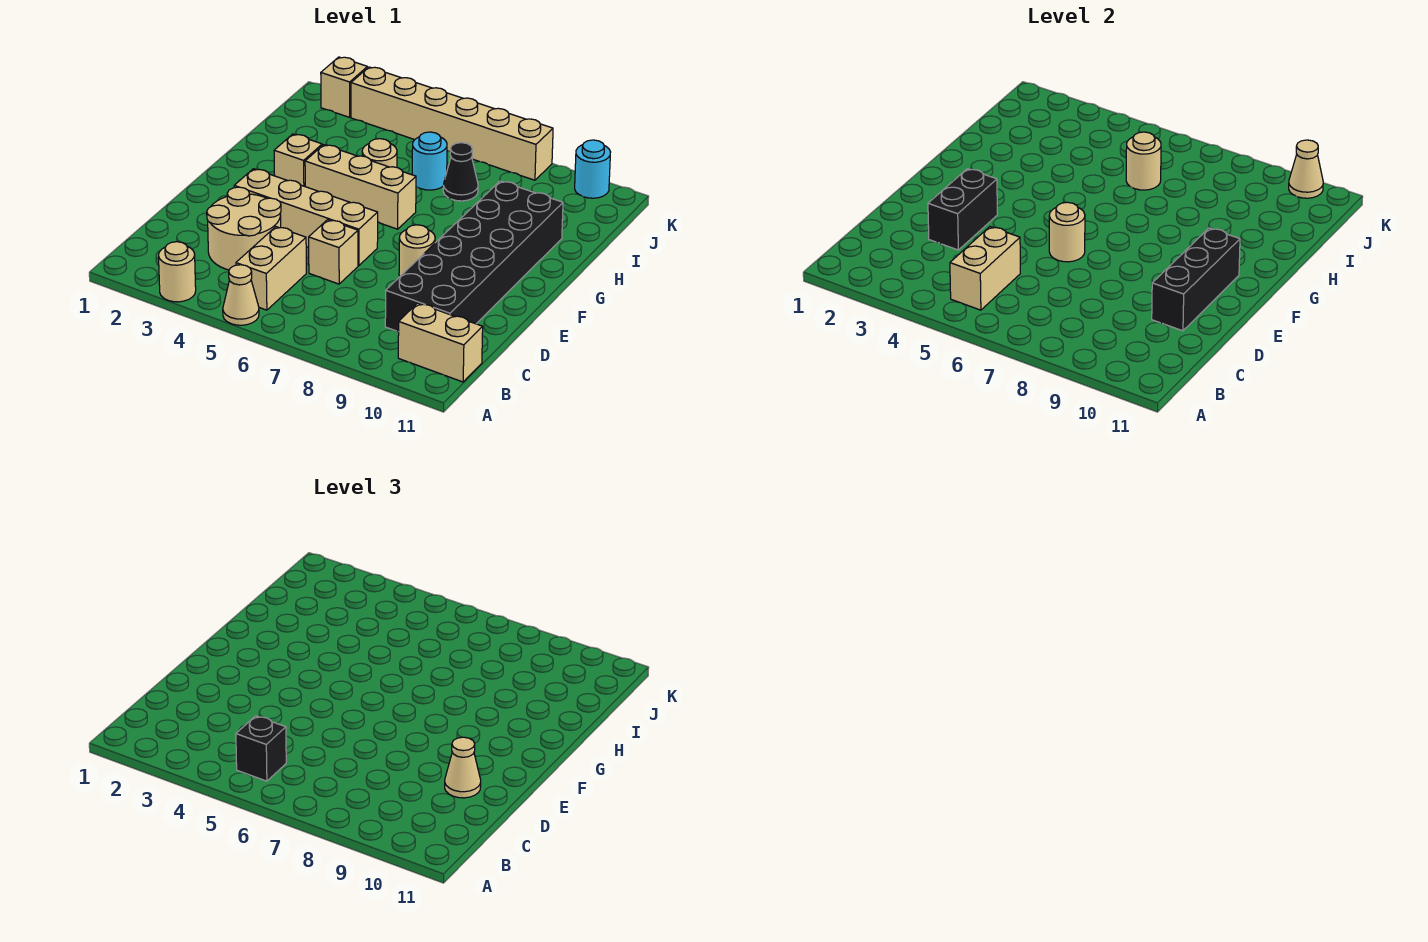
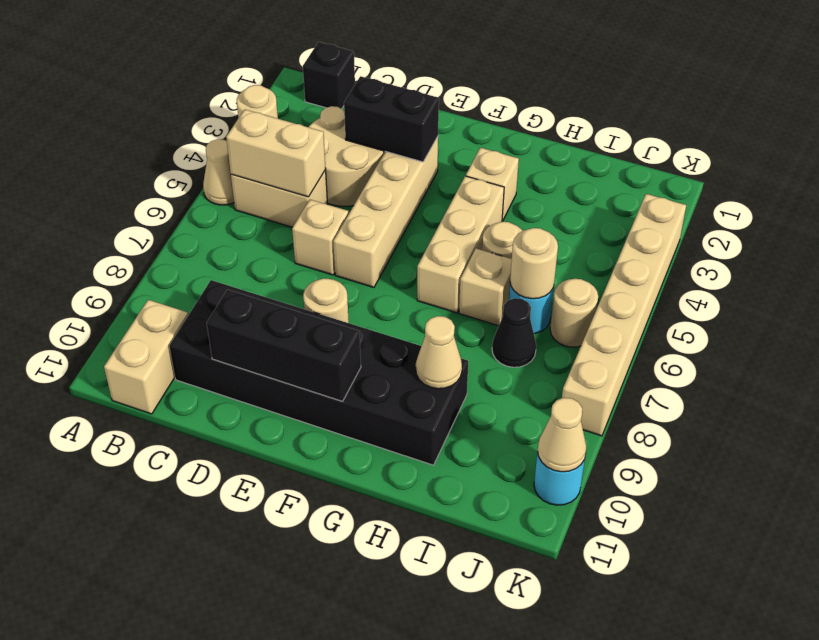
black brick B5 level 3 -> black brick B1 level 1
tan cone D10 level 3 -> tan cone H9 level 2
tan round brick E6 level 2 -> tan round brick J6 level 1
tan brick K2 level 1 -> tan brick H6 level 1

